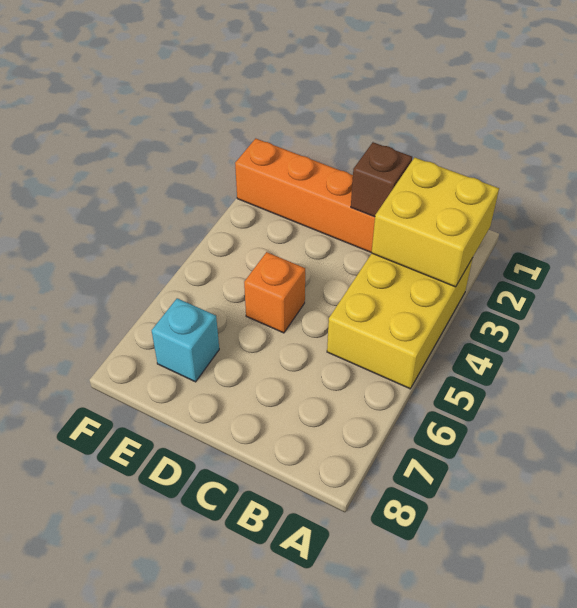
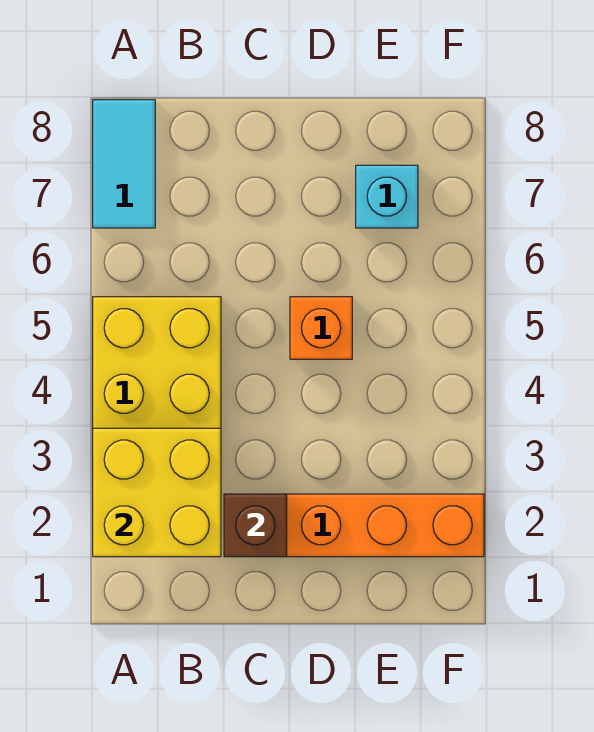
none -> cyan tile A7:A8 level 1

